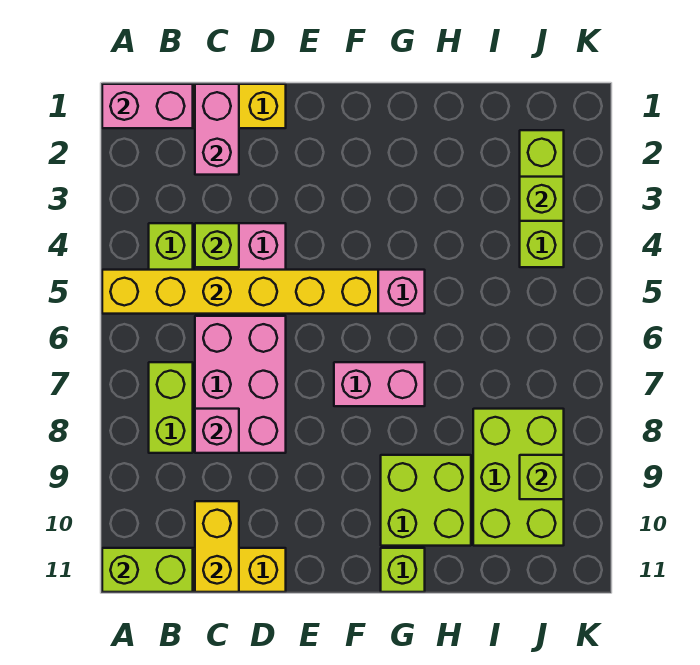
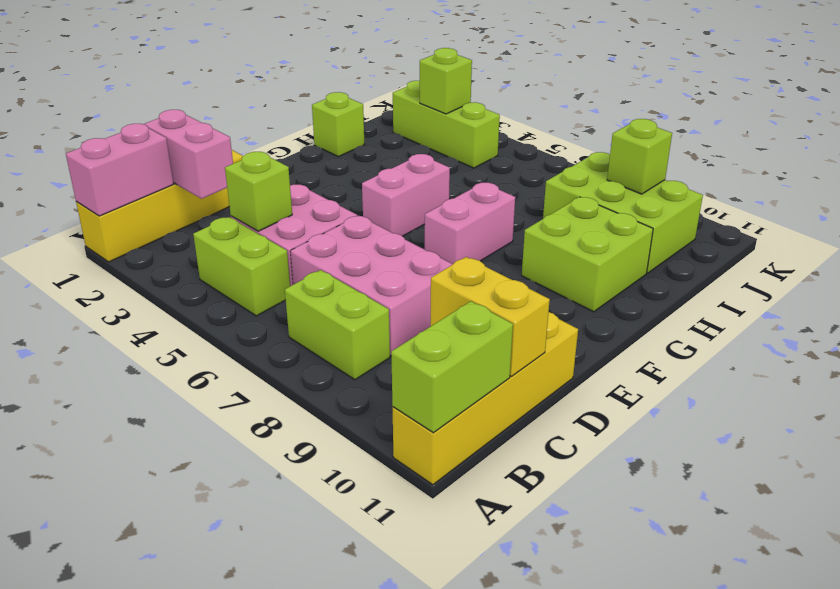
yellow brick A5:F5 level 2 -> none
pink brick C8 level 2 -> none
lime brick G11 level 1 -> lime brick H1 level 1

